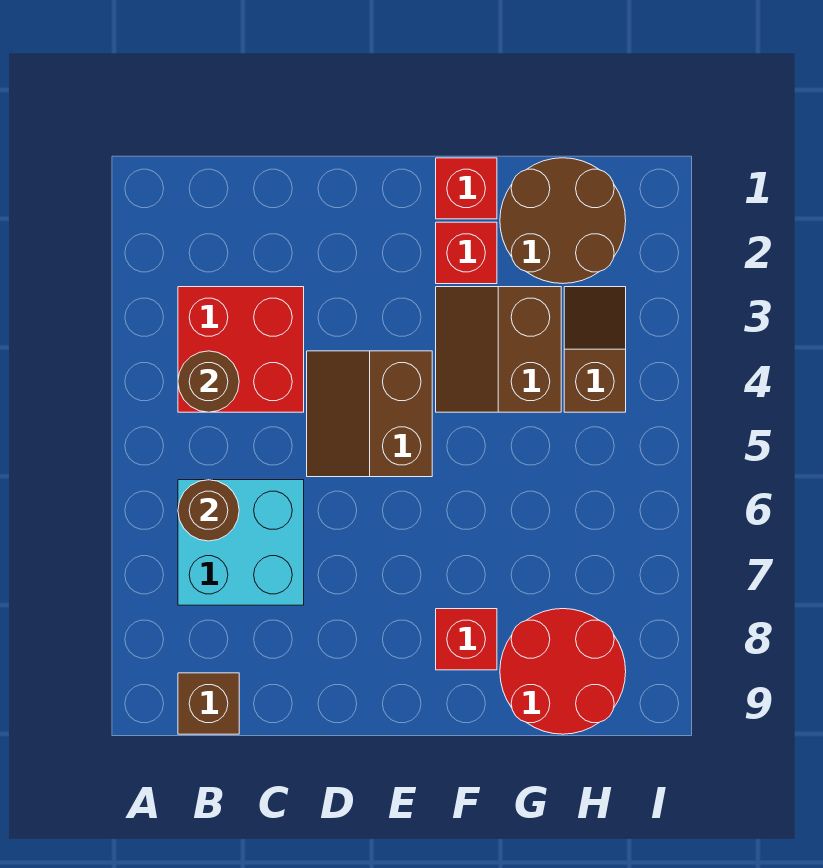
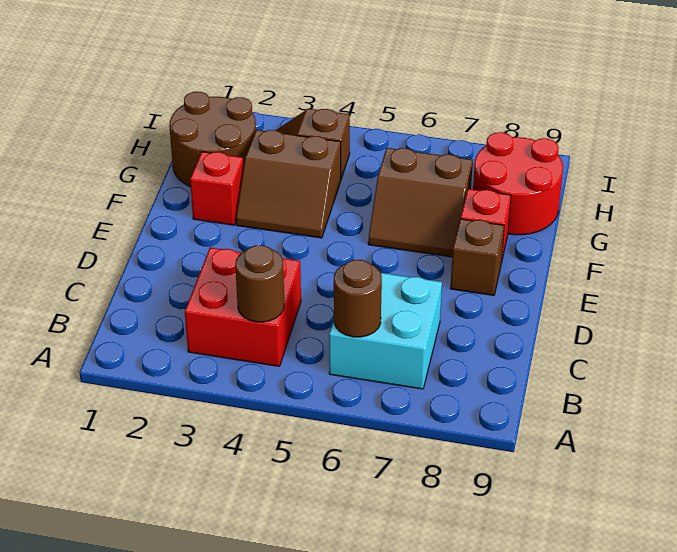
brown brick B9 level 1 -> brown brick E8 level 1
brown slope D4:E5 level 1 top E -> brown slope F6:G7 level 1 top G
red brick F1 level 1 -> none

